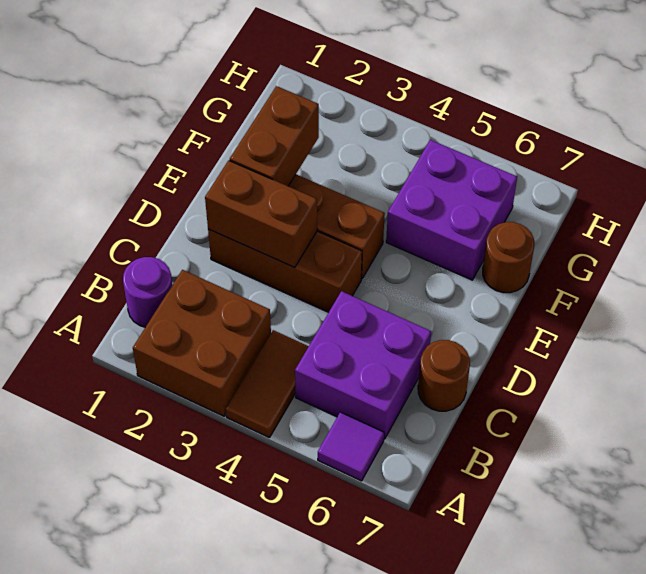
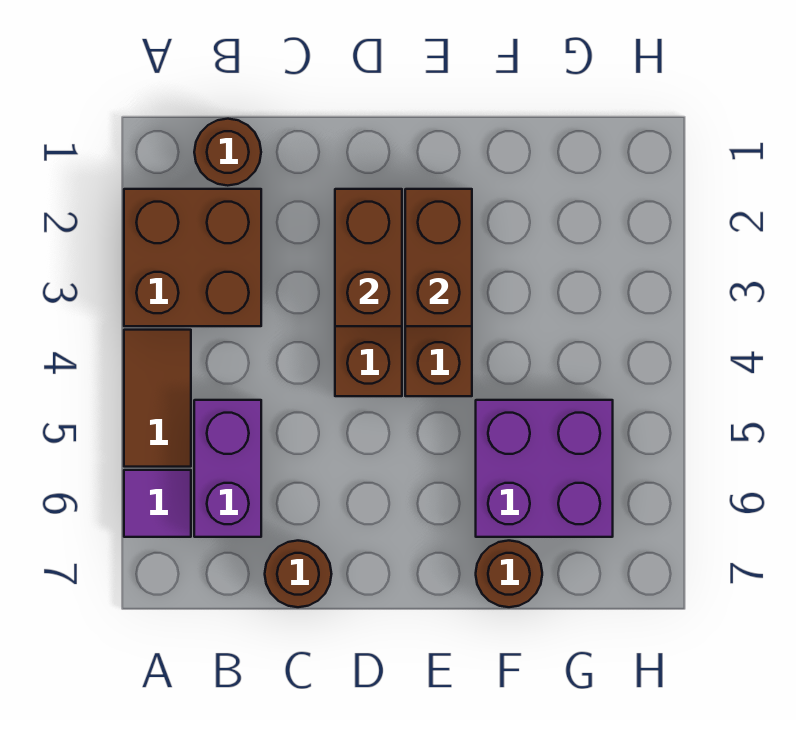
brown tile A4:B4 level 1 -> brown tile A4:A5 level 1
purple round brick B1 level 1 -> brown round brick B1 level 1
purple brick B5:C6 level 1 -> purple brick B5:B6 level 1
brown brick E2:F2 level 2 -> brown brick E2:E3 level 2

